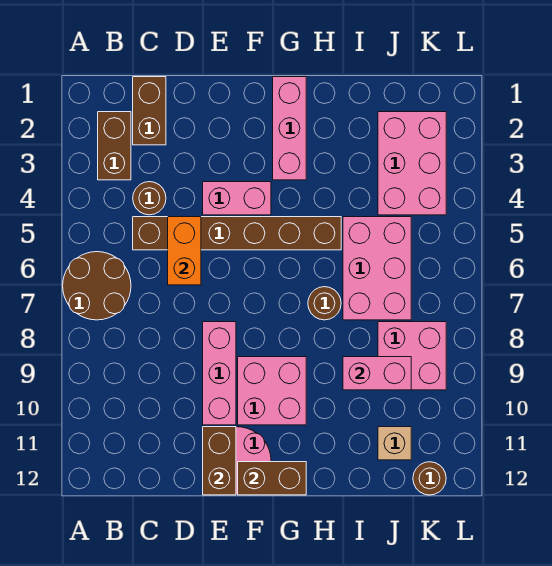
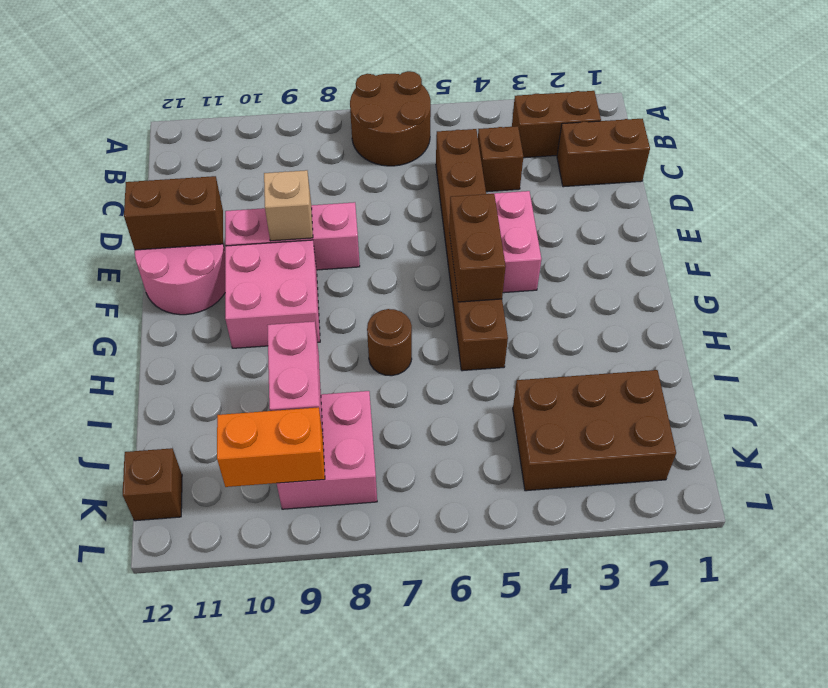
brown round brick C4 level 1 -> brown brick C4 level 1
orange brick D5:D6 level 2 -> orange brick K9:K10 level 2
brown brick F12:G12 level 2 -> brown brick F5:G5 level 2
pink brick G1:G3 level 1 -> none
pink brick I5:J7 level 1 -> none
pink brick J2:K4 level 1 -> brown brick J2:K4 level 1
tan brick J11 level 1 -> tan brick E9 level 2
brown round brick K12 level 1 -> brown brick K12 level 1

